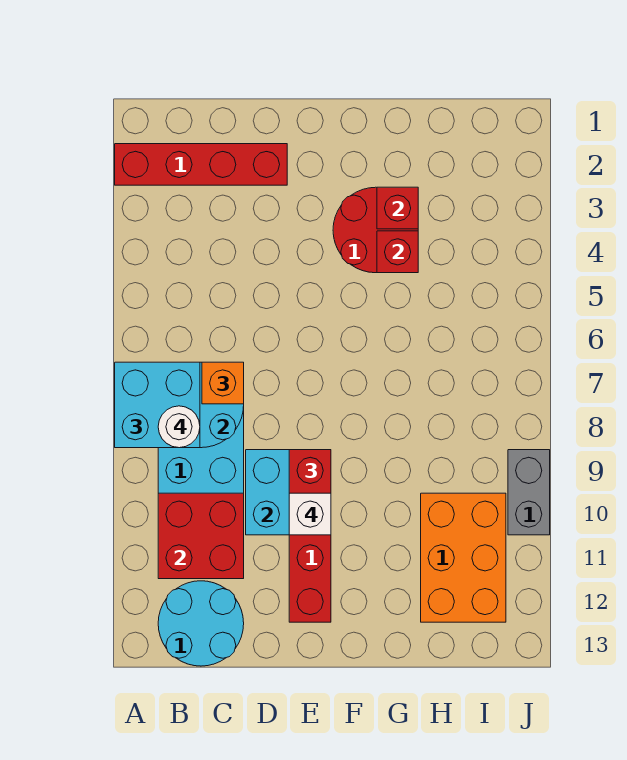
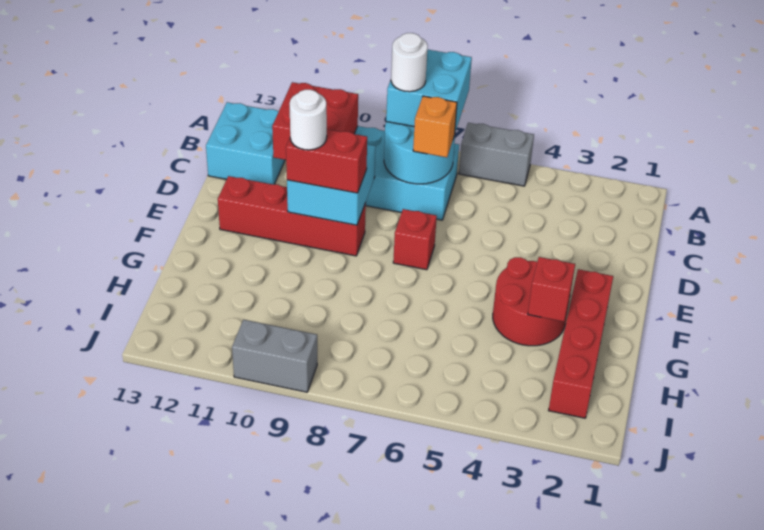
red brick A2:D2 level 1 -> red brick F2:I2 level 1
none -> grey brick A5:A6 level 1
cyan round brick B12:C13 level 1 -> cyan brick B12:C13 level 1
white brick E10 level 4 -> white round brick E10 level 4
red brick G4 level 2 -> red brick E7 level 1
orange brick H10:I12 level 1 -> none

